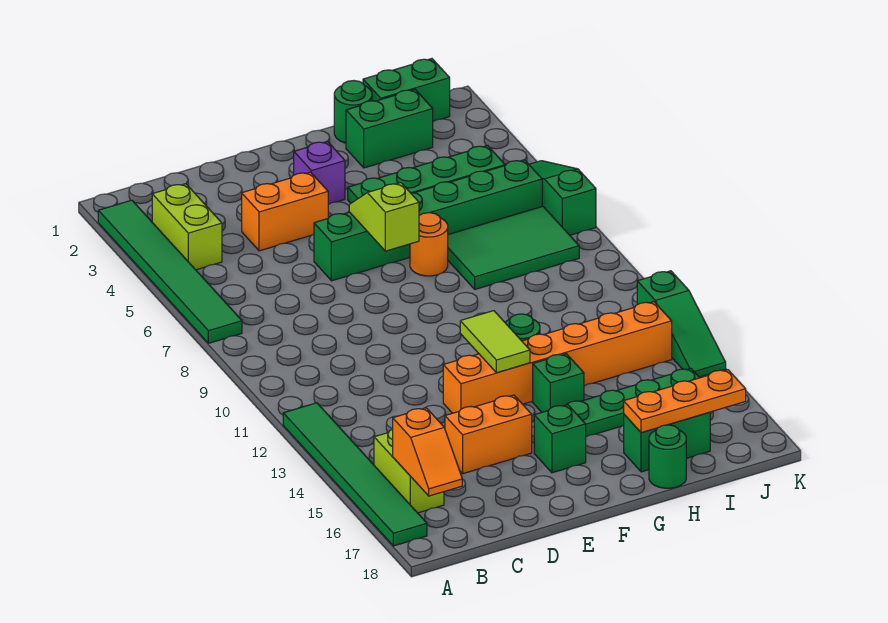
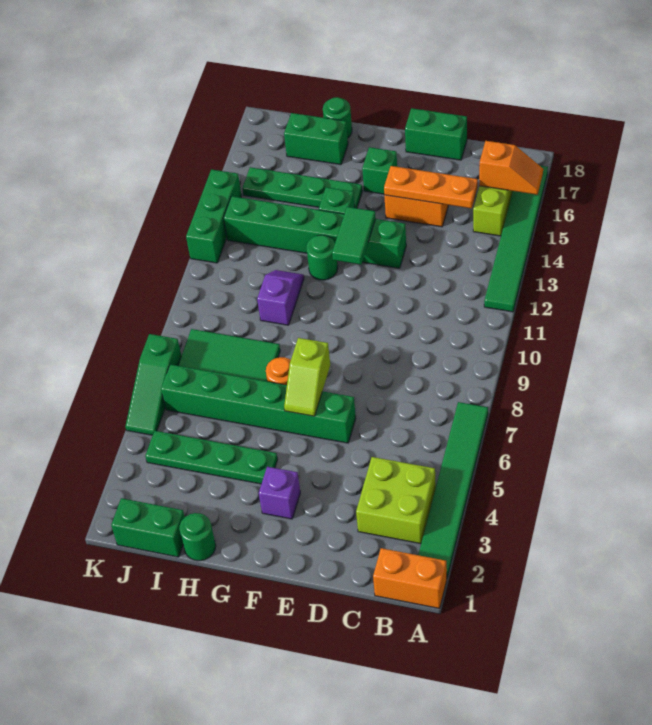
lime brick B3:B4 level 1 -> lime brick B3:C4 level 1
orange slope B16:B17 level 2 top 16 -> orange slope A16:B16 level 2 top B
orange brick D4:E4 level 1 -> orange brick A1:B1 level 1
orange brick E13:J13 level 1 -> green brick E13:J13 level 1
lime tile F12:F13 level 2 -> green tile F12:F13 level 2
green brick H2:I2 level 1 -> green brick D18:E18 level 1
none -> purple slope H10:H11 level 1 top 10
orange plate H17:J17 level 2 -> orange plate C15:E15 level 2
green slope K12:K14 level 1 top 12 -> green brick K12:K14 level 1

